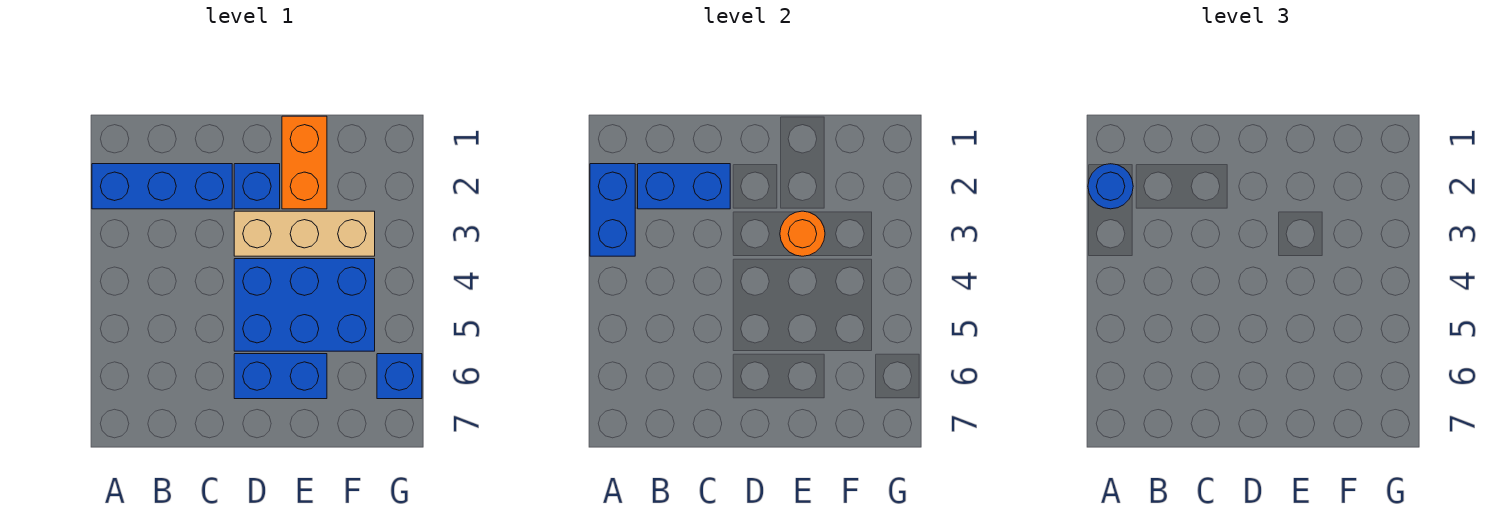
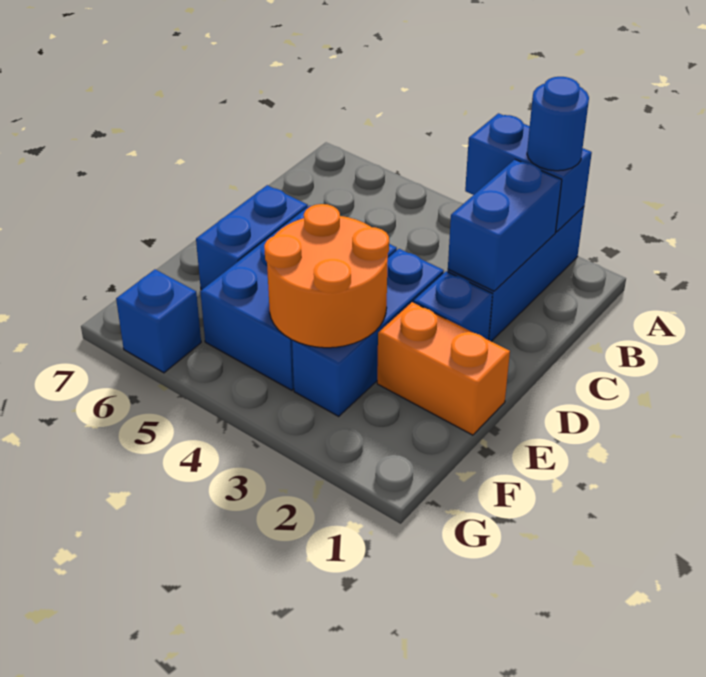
tan brick D3:F3 level 1 -> blue brick D3:F3 level 1
orange round brick E3 level 2 -> orange round brick E3:F4 level 2

